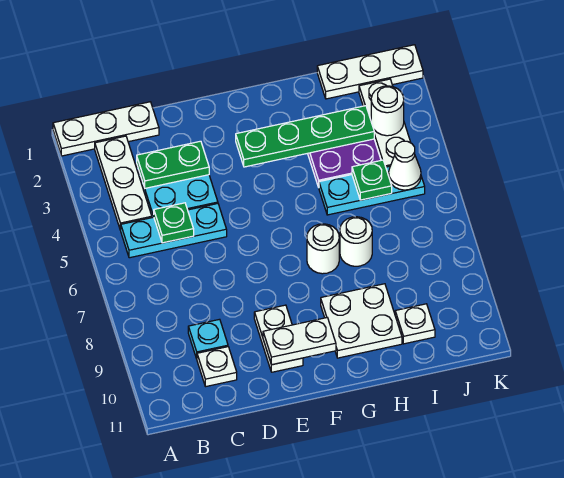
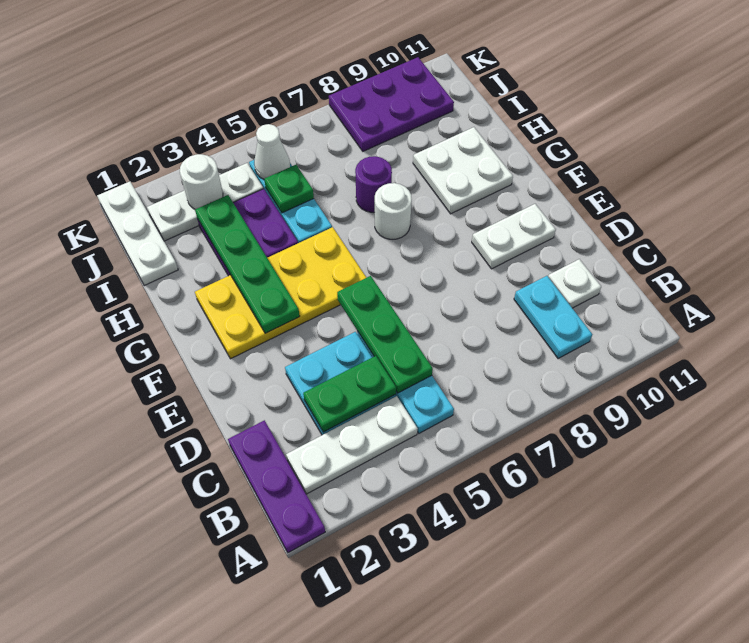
white plate A1:C1 level 1 -> purple plate A1:C1 level 1
green plate C3:D3 level 2 -> green plate C3:C4 level 2
green plate C5 level 2 -> green plate C5:E5 level 2
cyan plate C9 level 1 -> cyan plate B9:C9 level 1
white plate E10:F10 level 2 -> none
none -> yellow plate F2:G5 level 1
white round brick H7 level 1 -> purple round brick H7 level 1
white plate I10 level 1 -> none
none -> purple plate J8:K10 level 1

